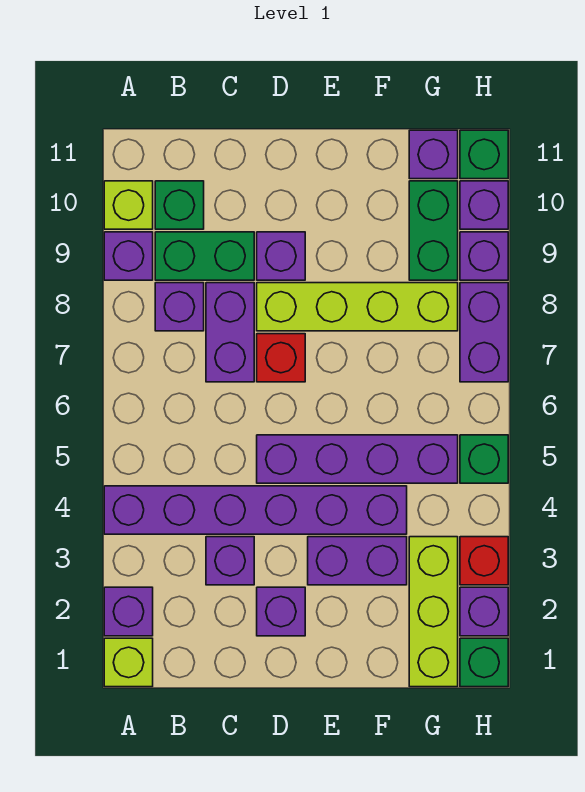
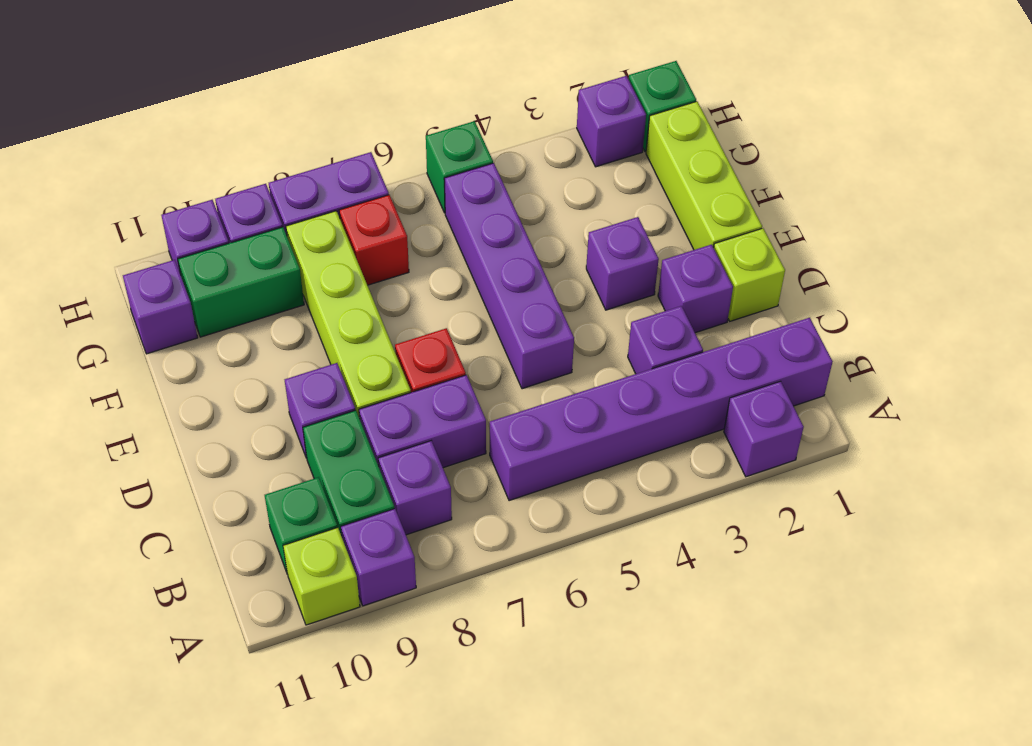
lime brick A1 level 1 -> lime brick D1 level 1
purple brick A4:F4 level 1 -> purple brick B1:B6 level 1
purple brick E3:F3 level 1 -> purple brick E3 level 1
lime brick G1:G3 level 1 -> lime brick E1:G1 level 1
red brick H3 level 1 -> red brick G7 level 1
green brick H11 level 1 -> none

